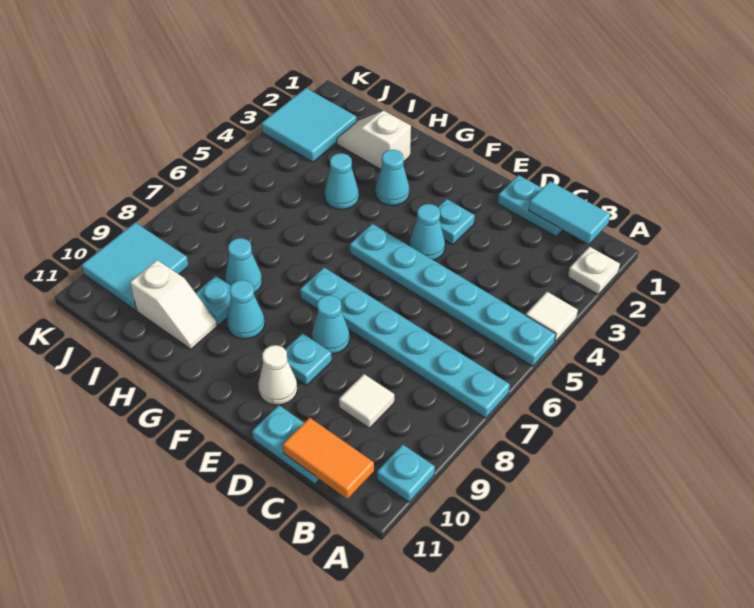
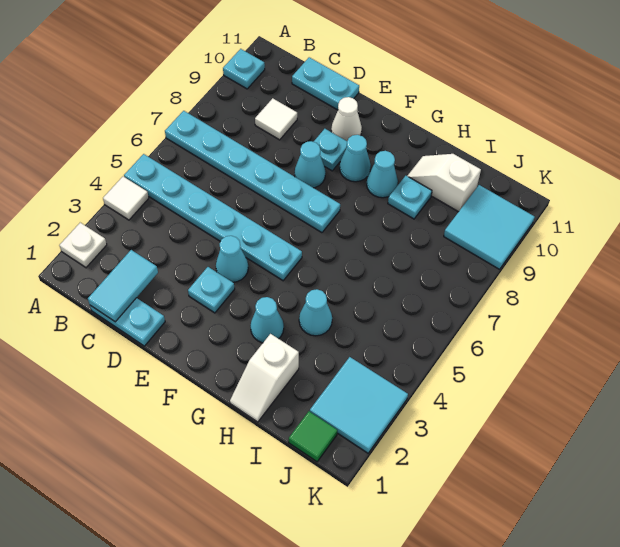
cyan tile B1:C1 level 2 -> cyan tile C1:C2 level 2
orange tile B11:C11 level 2 -> none
white slope H2:I2 level 1 top H -> white slope H1:H2 level 1 top 2
cyan cone H8 level 1 -> cyan cone F9 level 1
none -> green tile J1 level 1

